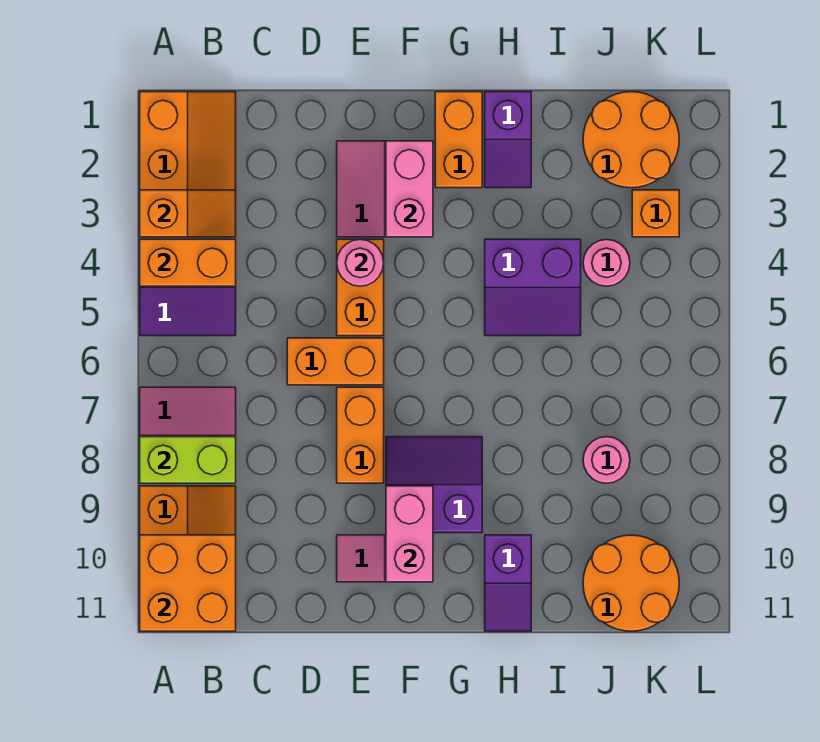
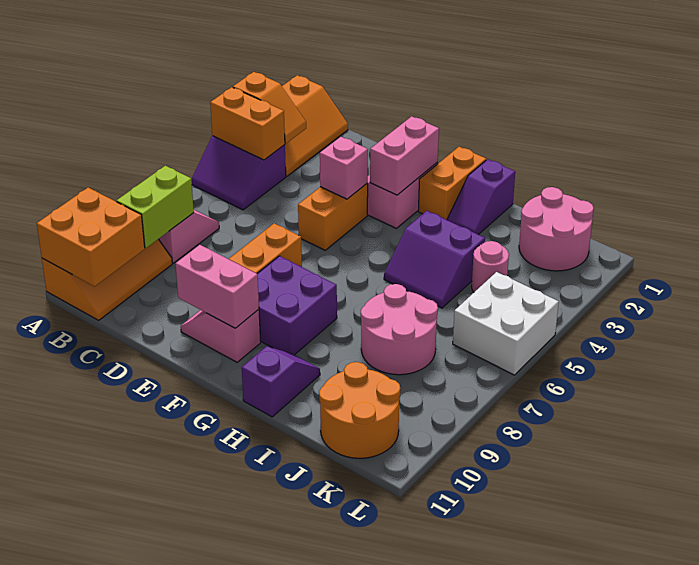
lime brick A8:B8 level 2 -> lime brick B8:B9 level 2
orange brick D6:E6 level 1 -> none
pink round brick E4 level 2 -> pink brick E4 level 2
purple slope F8:G9 level 1 top 9 -> purple brick F8:G9 level 1
pink brick F9:F10 level 2 -> pink brick E10:F10 level 2
purple slope H10:H11 level 1 top 10 -> purple slope H10:H11 level 1 top 11
orange round brick J1:K2 level 1 -> pink round brick J1:K2 level 1
pink round brick J8 level 1 -> pink round brick I7:J8 level 1
orange brick K3 level 1 -> none
none -> white brick K5:L6 level 1

